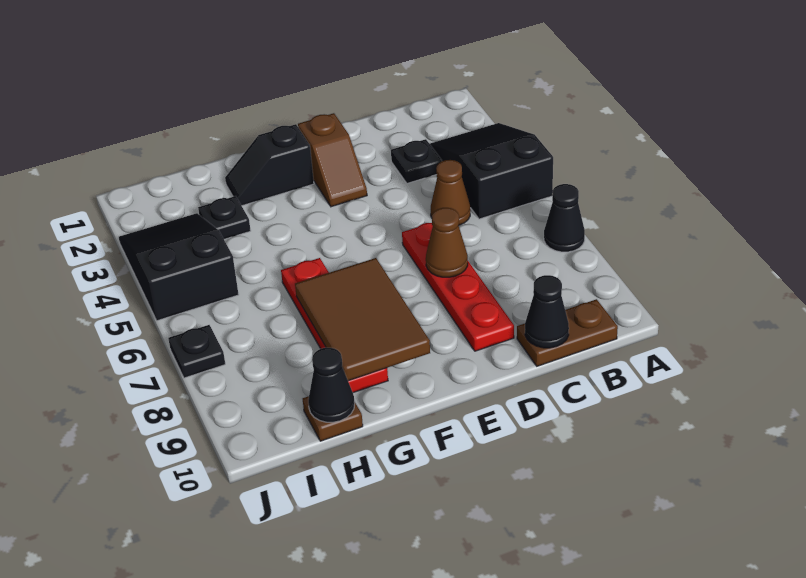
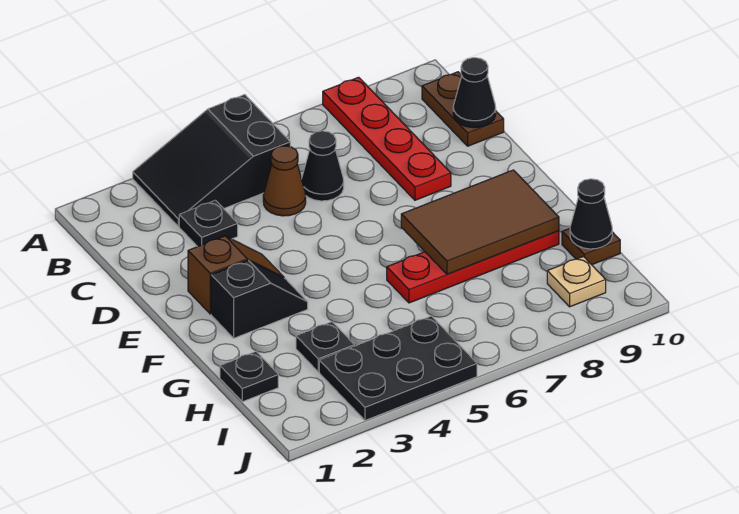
black cone A7 level 1 -> black cone C6 level 1
red plate D6:D9 level 1 -> red plate A8:D8 level 1
brown cone D7 level 2 -> none
black slope F2:G2 level 1 top F -> black slope F2:F3 level 1 top 2
black slope I3:J5 level 1 top 5 -> black plate I3:J5 level 1
none -> tan plate I9 level 1
black plate J7 level 1 -> black plate H1 level 1

